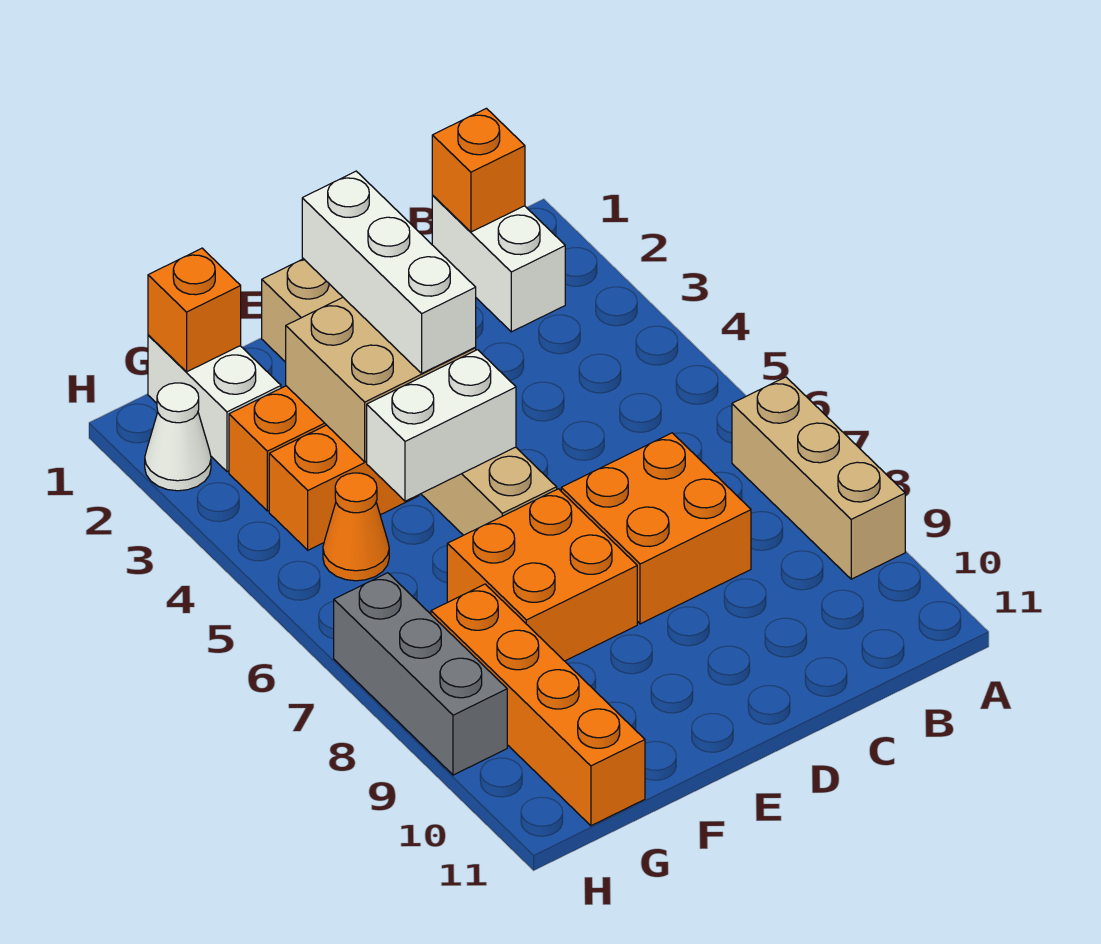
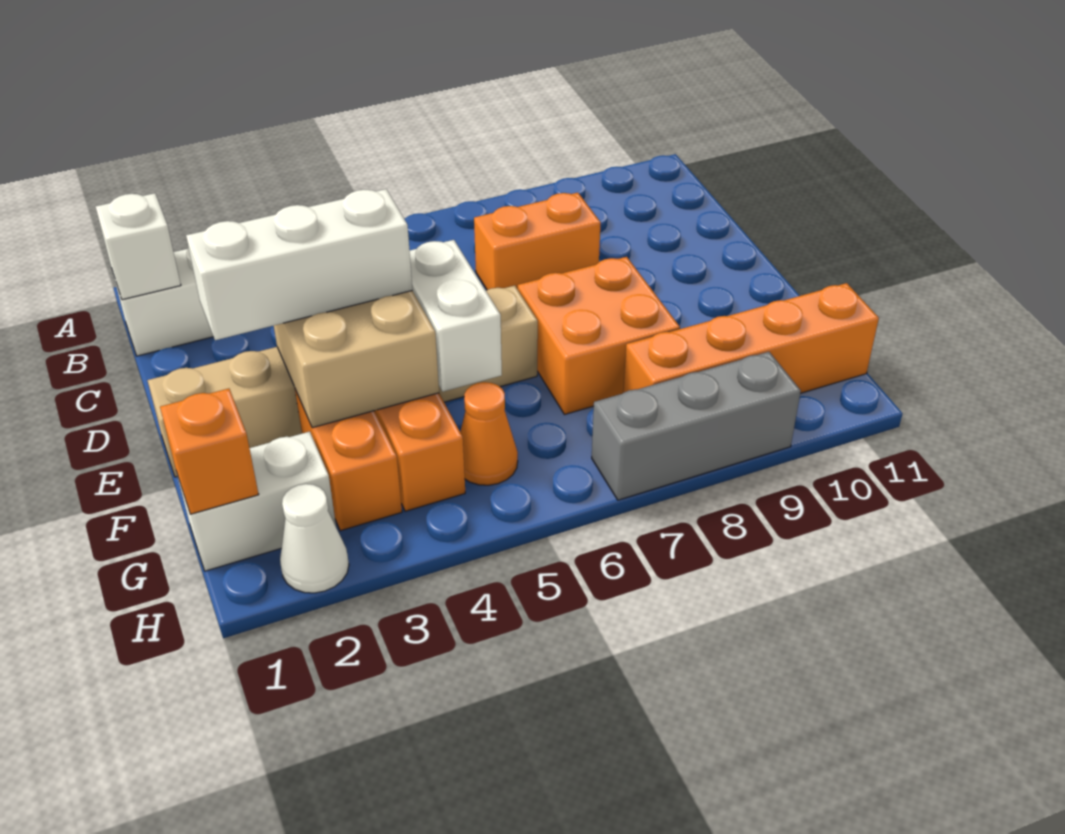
tan brick A7:A9 level 1 -> none
orange brick B1 level 2 -> white brick B1 level 2
orange brick C7:D8 level 1 -> orange brick C7:C8 level 1

